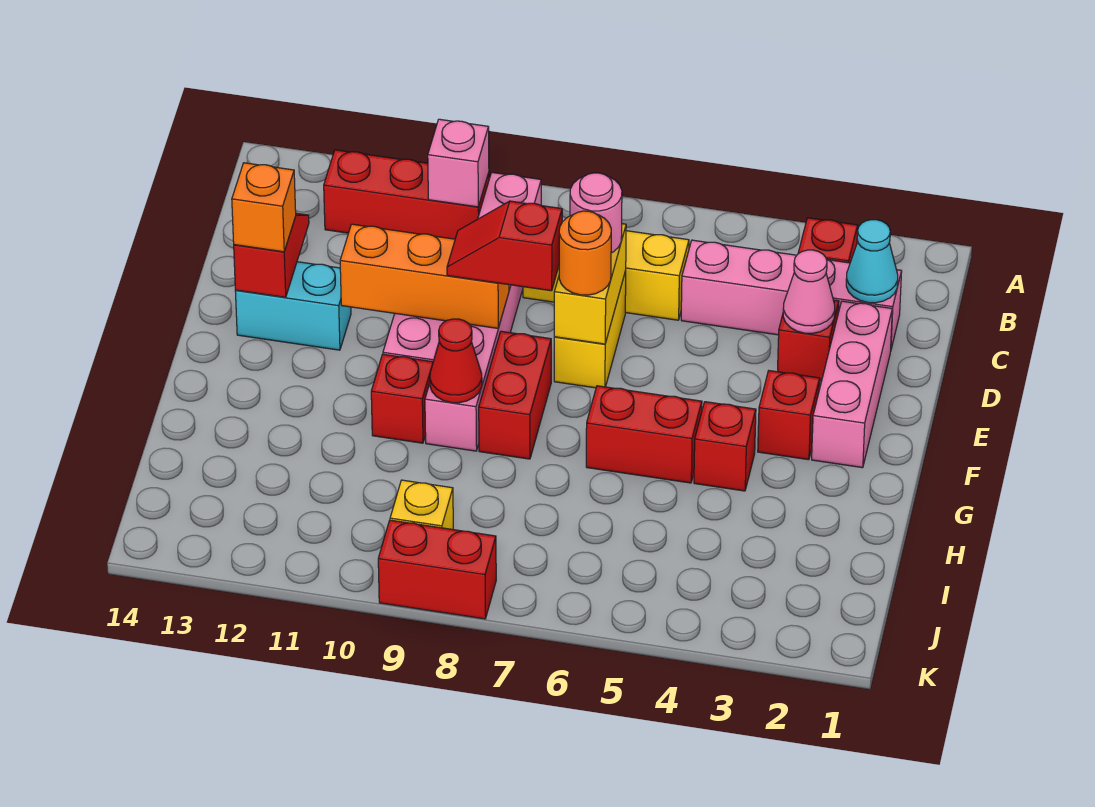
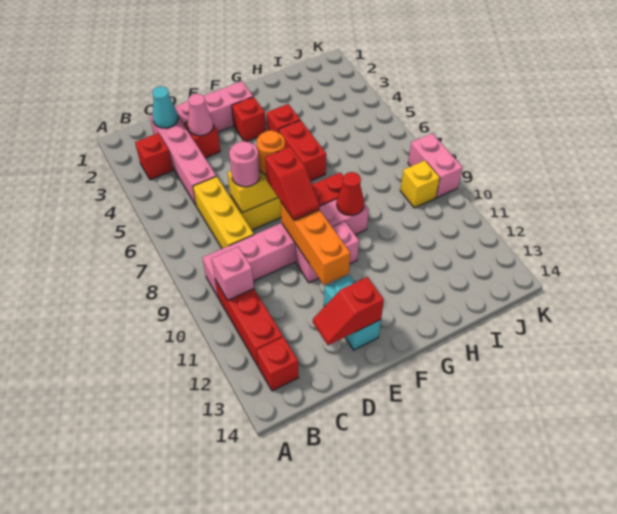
orange brick E13 level 3 -> none
red brick G10 level 1 -> red brick B13 level 1
red brick K8:K9 level 1 -> pink brick K8:K9 level 1

